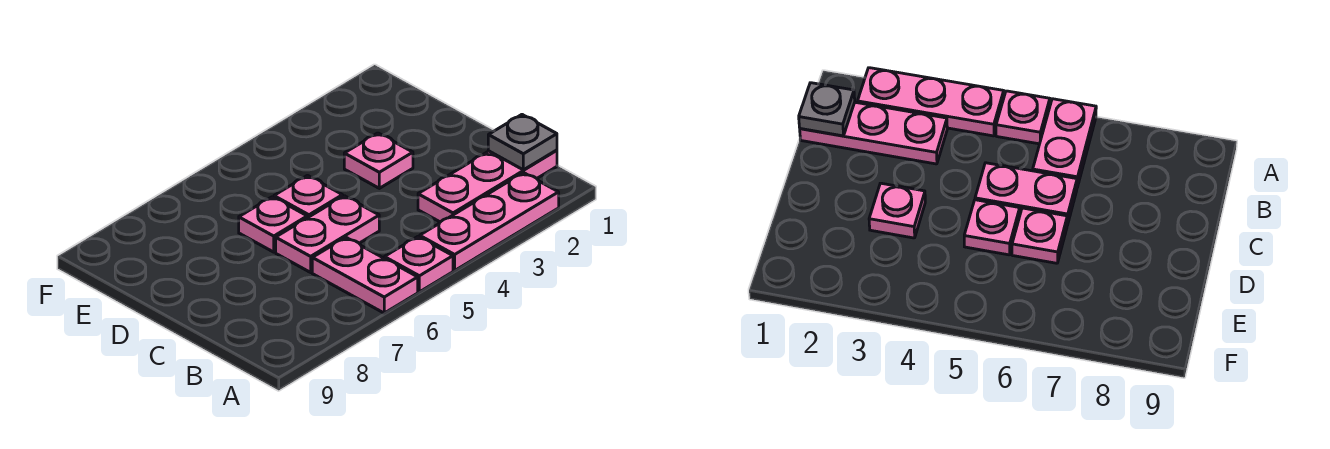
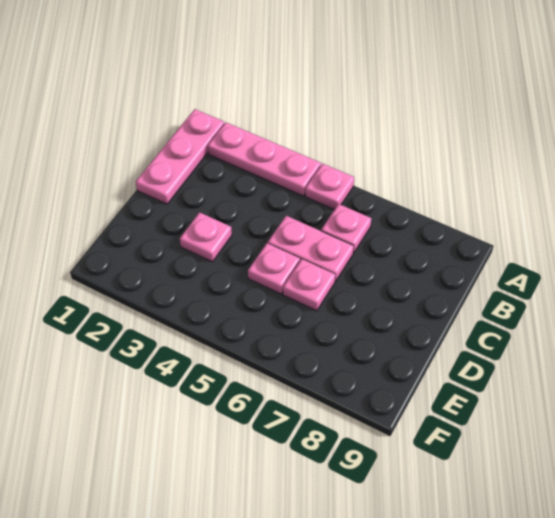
pink plate A6:B6 level 1 -> pink plate B6 level 1
pink plate B1:B3 level 1 -> pink plate A1:C1 level 1
grey plate B1 level 2 -> none

